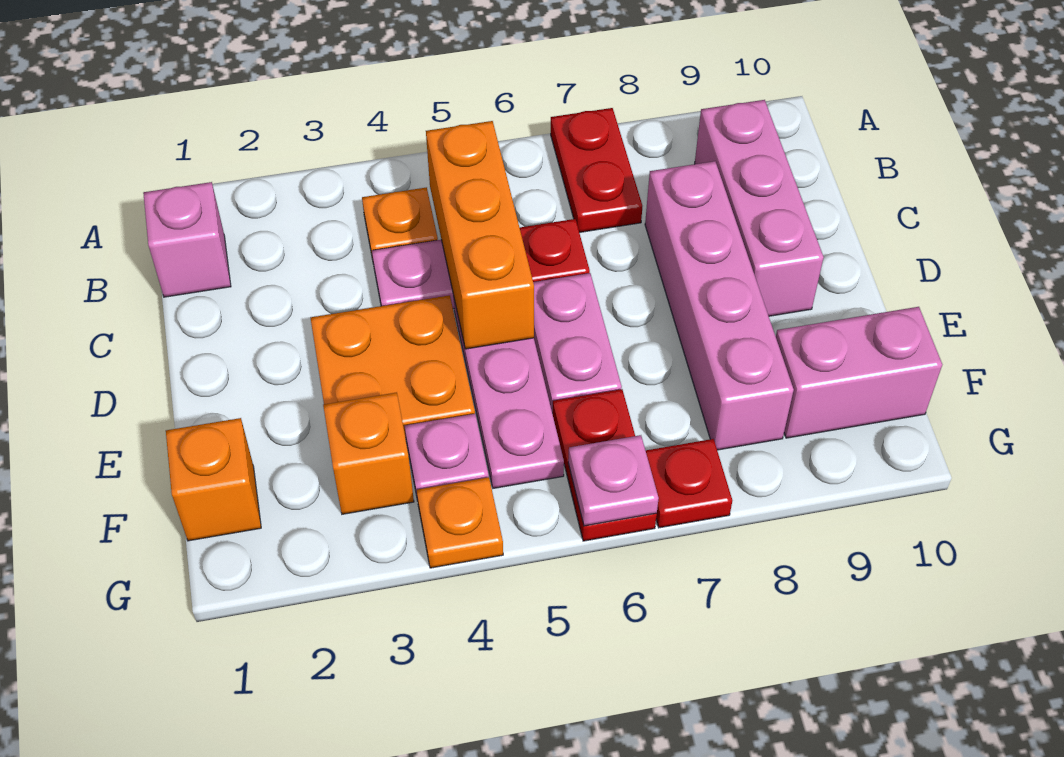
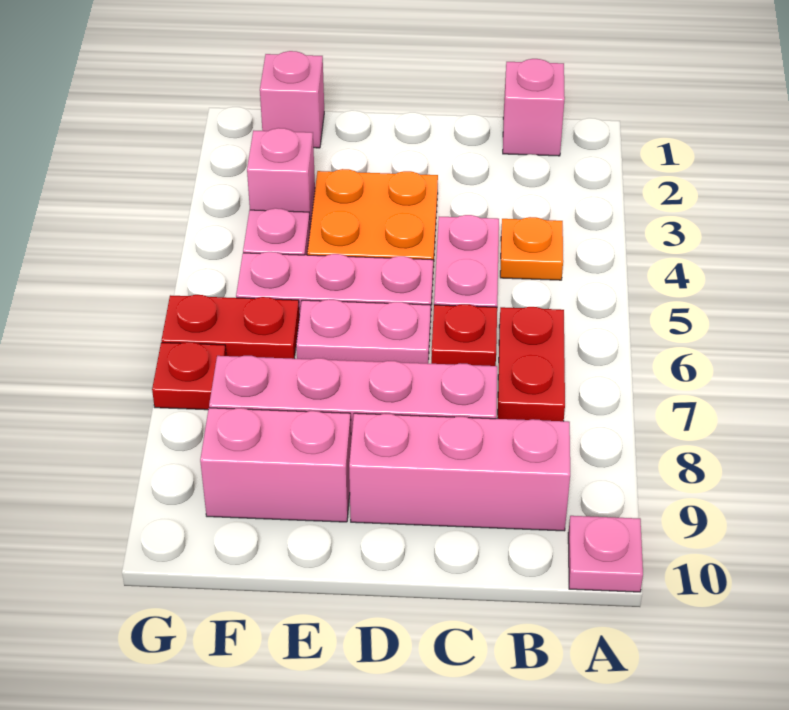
red plate A7:B7 level 1 -> red plate B6:B7 level 1
orange brick B5:D5 level 2 -> none
orange brick F1 level 1 -> pink brick F1 level 1
orange brick F3 level 1 -> pink brick F3 level 1
pink brick F9:F10 level 1 -> pink brick E9:F9 level 1
orange plate G4 level 1 -> none
pink plate G6 level 2 -> pink plate A10 level 1

